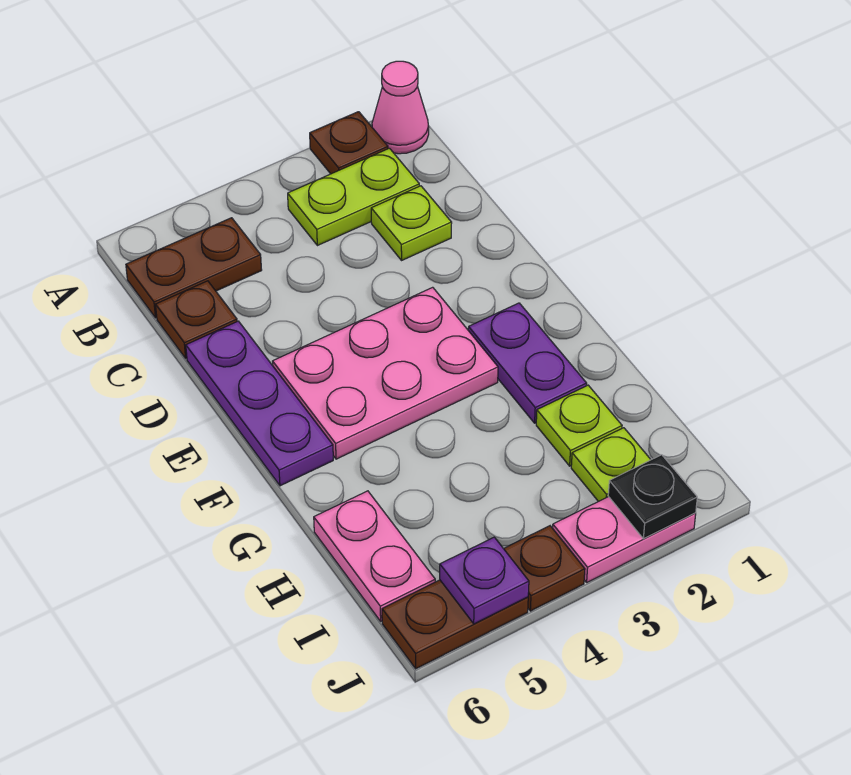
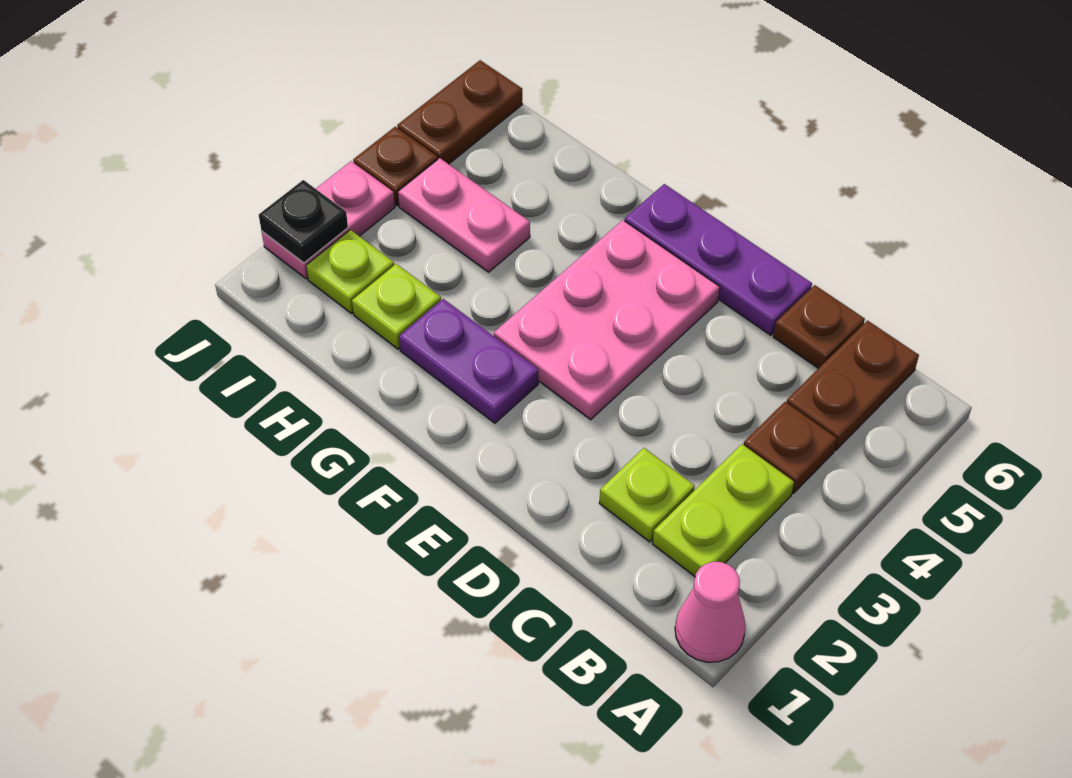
brown plate A2 level 1 -> brown plate B4 level 1
pink plate H6:I6 level 1 -> pink plate H4:I4 level 1
purple plate J5 level 2 -> none

